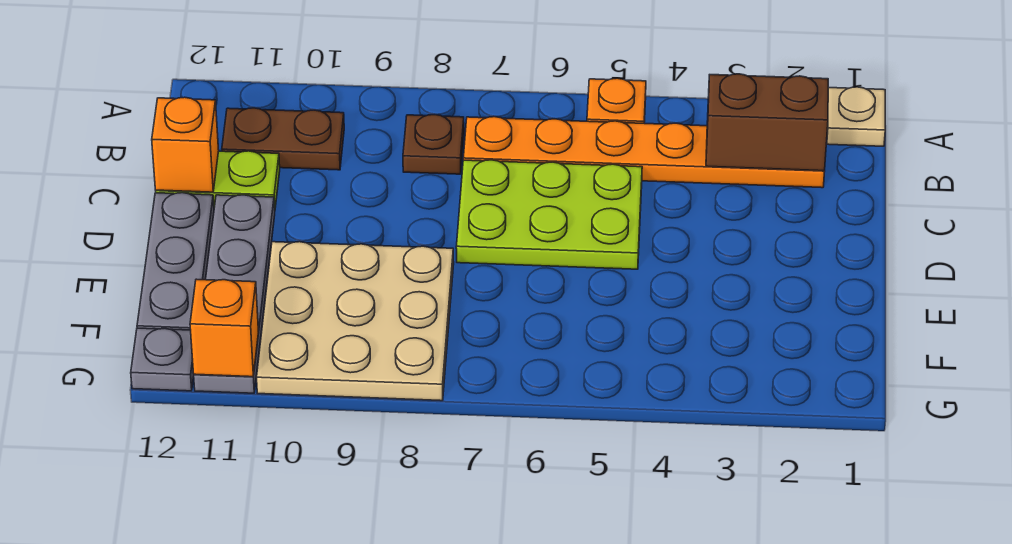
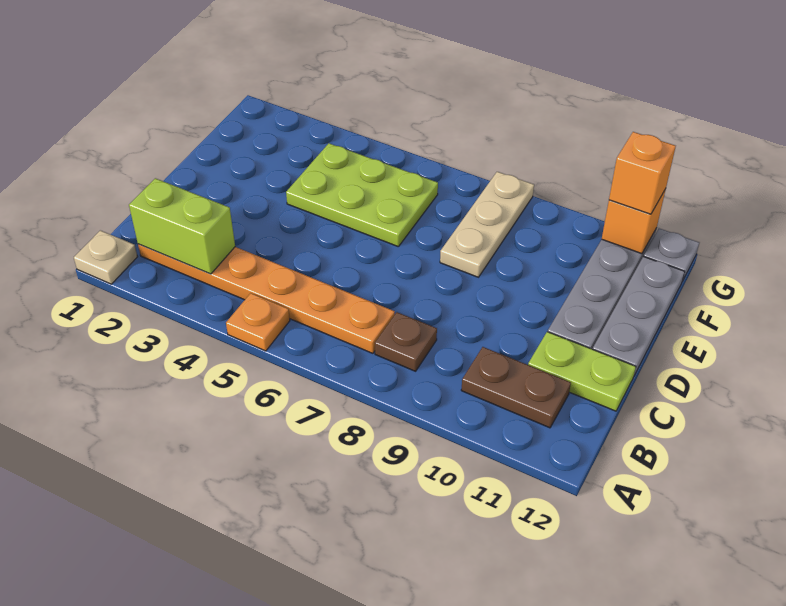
brown brick B2:B3 level 2 -> lime brick B2:B3 level 2
lime plate C5:D7 level 1 -> lime plate E4:F6 level 1
orange brick C12 level 2 -> orange brick G11 level 3
tan plate E8:G10 level 1 -> tan plate E8:G8 level 1

